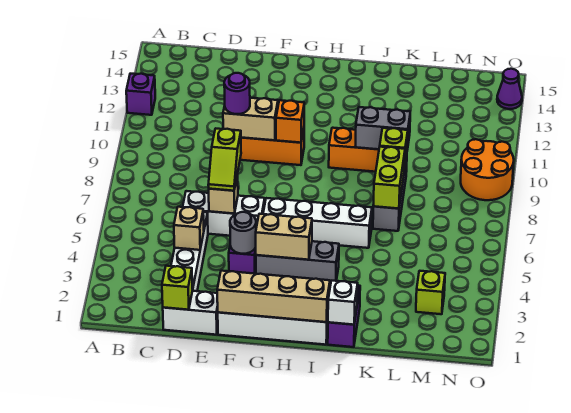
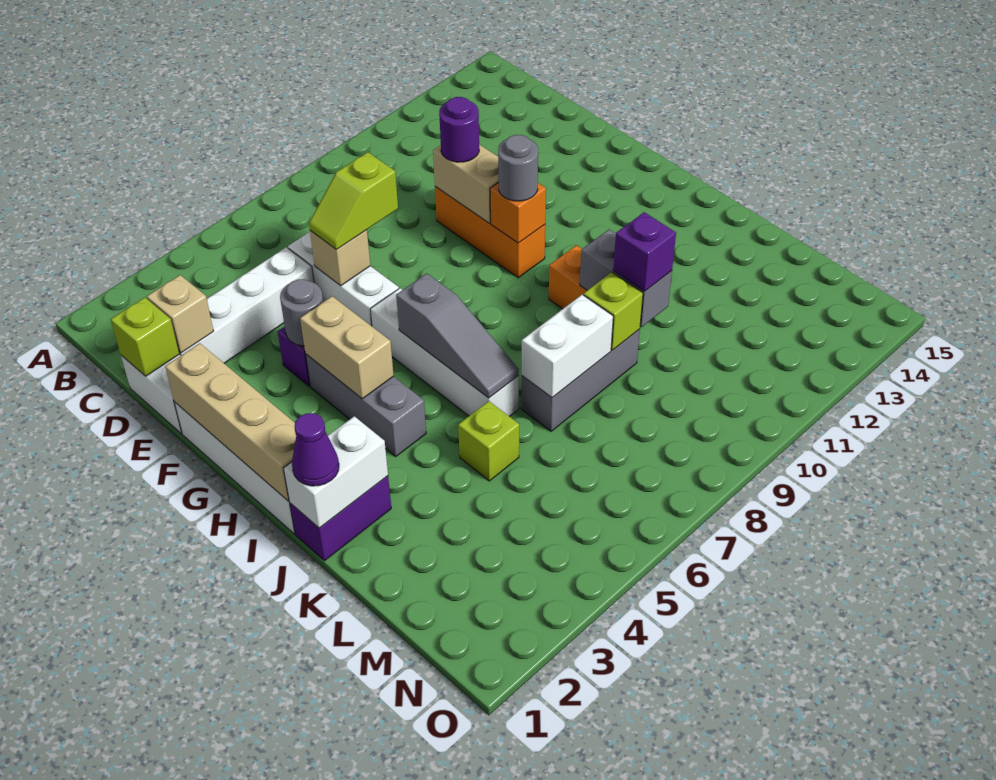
purple brick A12 level 1 -> purple brick K10 level 3
tan brick D4 level 2 -> tan brick D2 level 2
none -> grey round brick G10 level 3
none -> grey slope H6:J6 level 2 top H
white brick J1 level 2 -> white brick J1:J2 level 2
lime brick K7:K8 level 2 -> white brick K7:K8 level 2
lime brick M3 level 1 -> lime brick K5 level 1
orange round brick N9:O10 level 1 -> none
purple cone O14 level 1 -> purple cone J1 level 3

